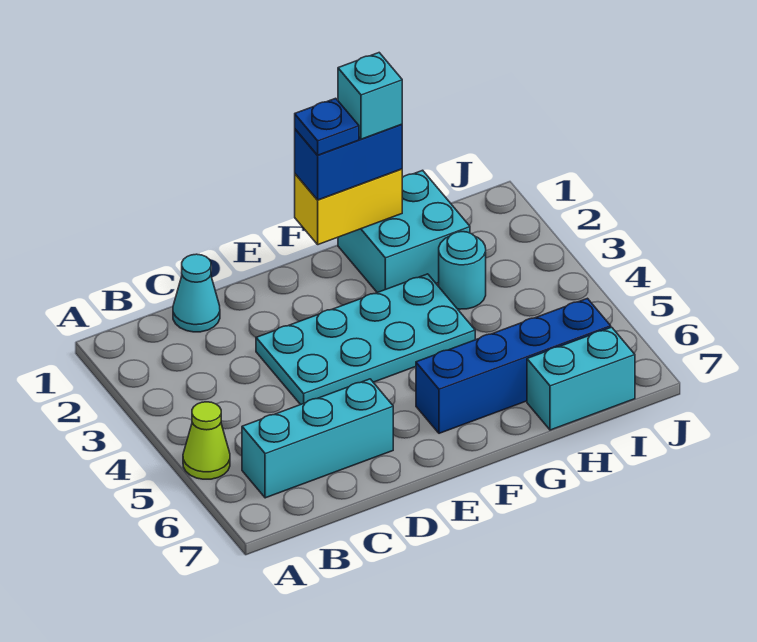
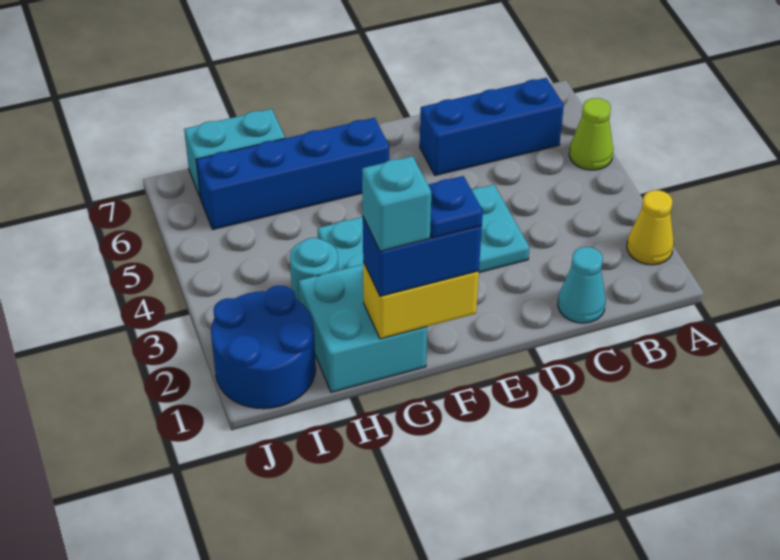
none -> yellow cone A2 level 1
cyan brick B6:D6 level 1 -> blue brick B6:D6 level 1
none -> blue round brick I1:J2 level 1

